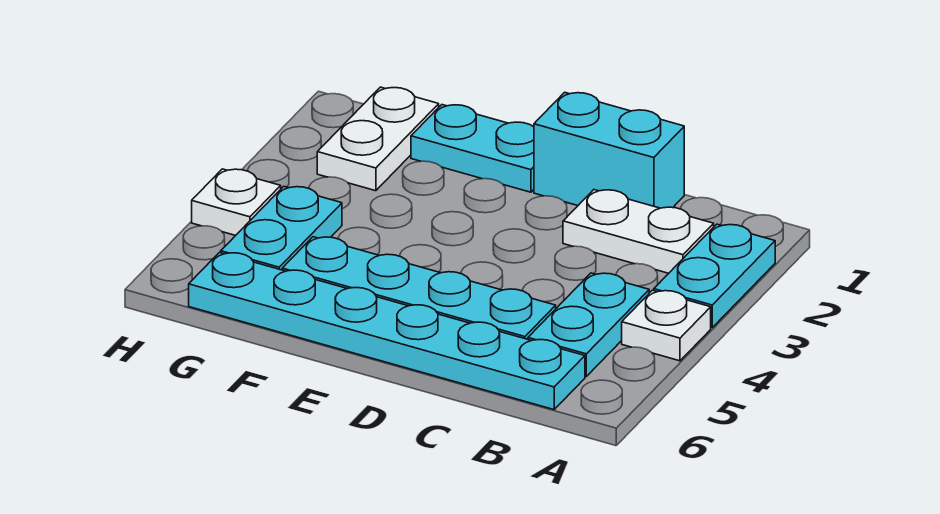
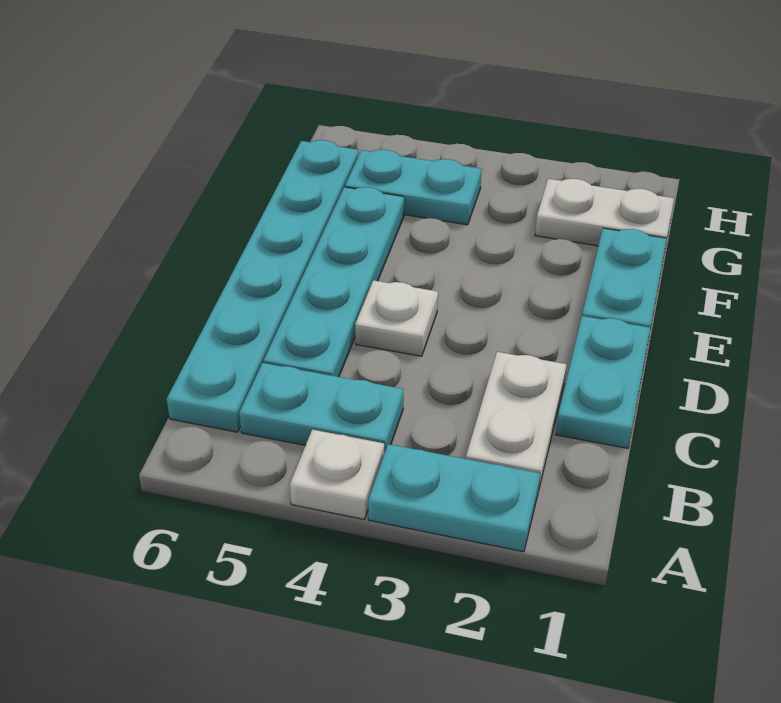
cyan brick C1:D1 level 1 -> cyan plate C1:D1 level 1
white plate H4 level 1 -> white plate D4 level 1

